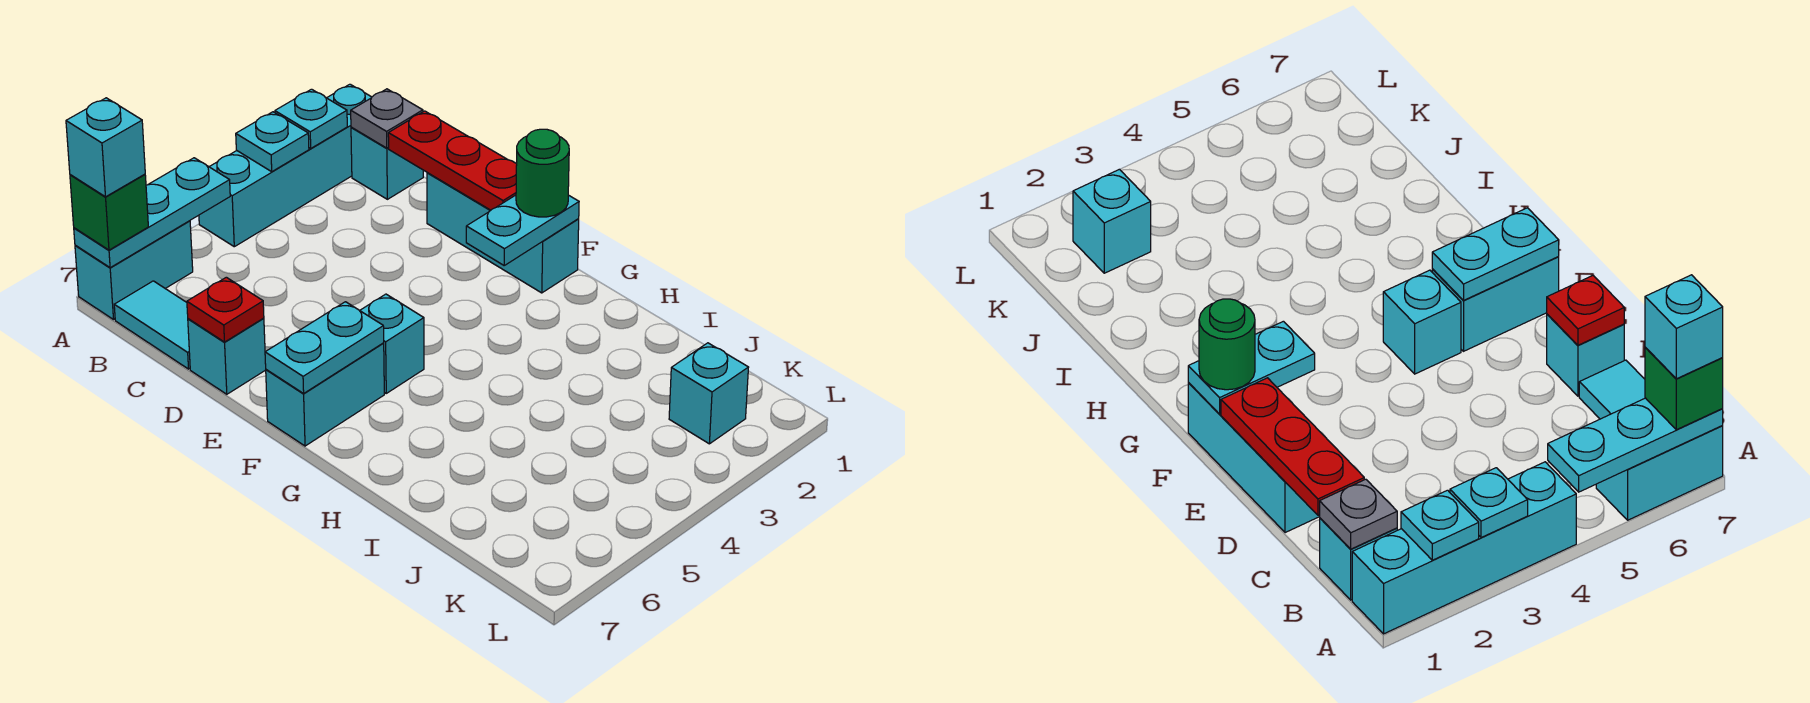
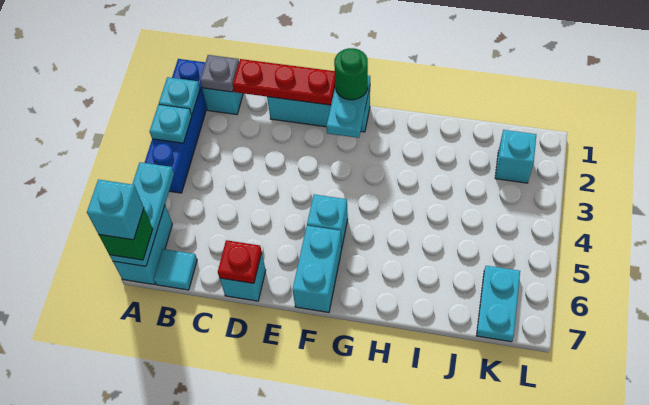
cyan brick A1:A4 level 1 -> blue brick A1:A4 level 1
cyan tile B7:C7 level 1 -> cyan tile B7 level 1
cyan plate F6:F7 level 2 -> cyan plate K6:K7 level 1

